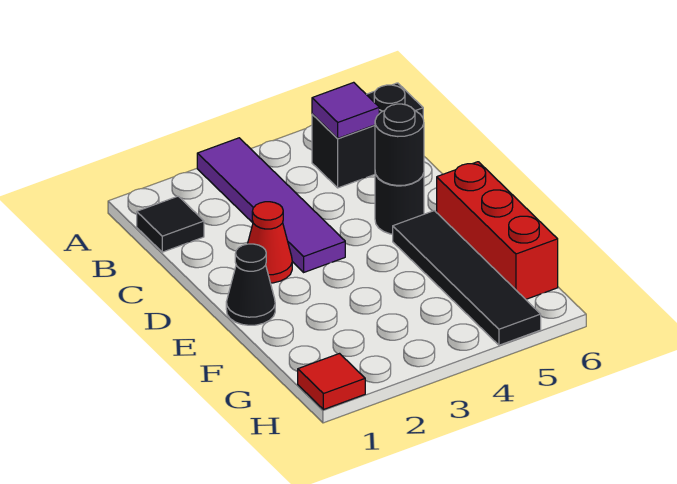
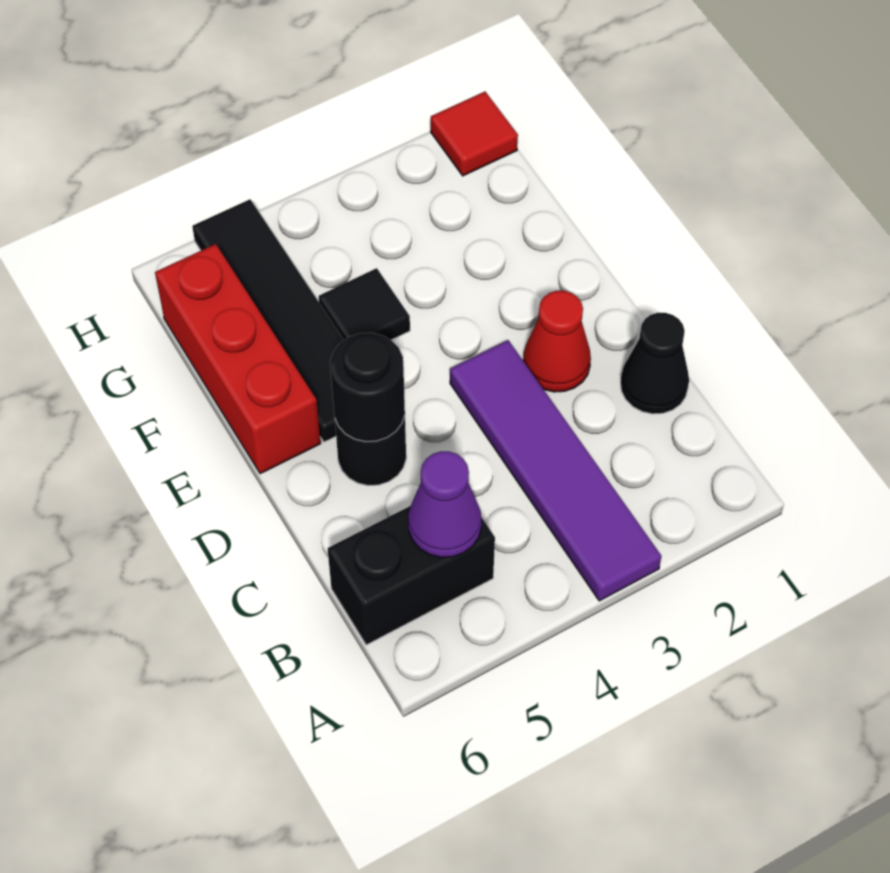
black tile B1 level 1 -> black tile F4 level 1
purple tile B5 level 2 -> purple cone B5 level 2
black cone E1 level 1 -> black cone C1 level 1

